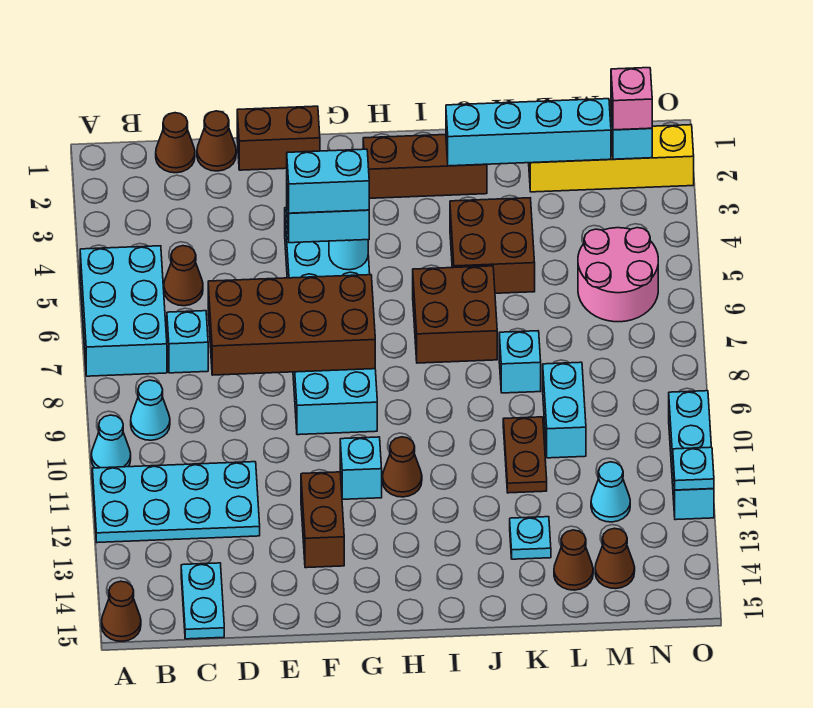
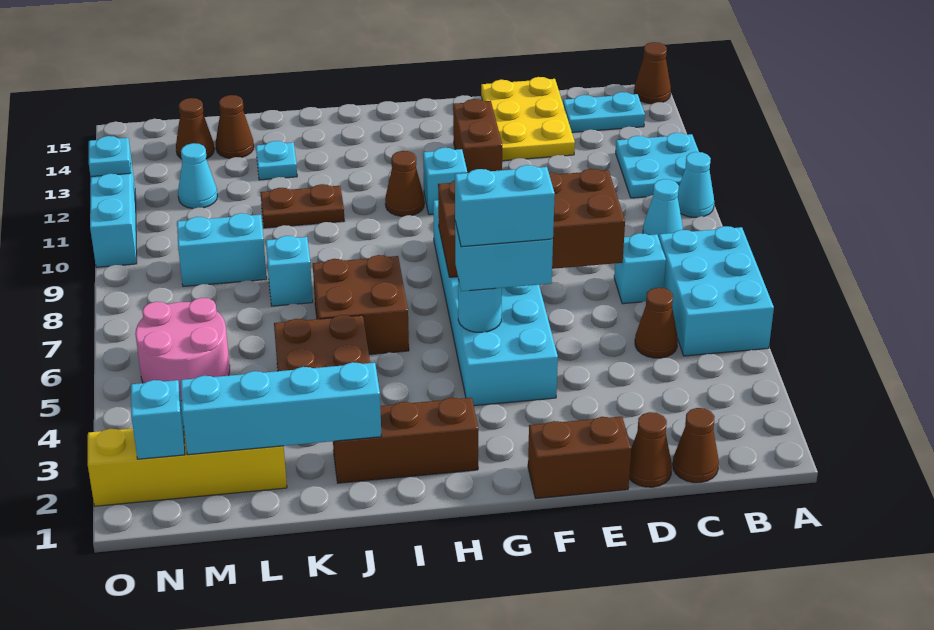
cyan plate A11:D12 level 1 -> cyan plate A11:B12 level 1
cyan plate C14:C15 level 1 -> cyan plate B14:C14 level 1
none -> yellow plate D13:E15 level 1
brown plate K10:K11 level 1 -> brown plate J11:K11 level 1
cyan brick L9:L10 level 1 -> cyan brick L9:M9 level 1
pink brick N2 level 3 -> none

